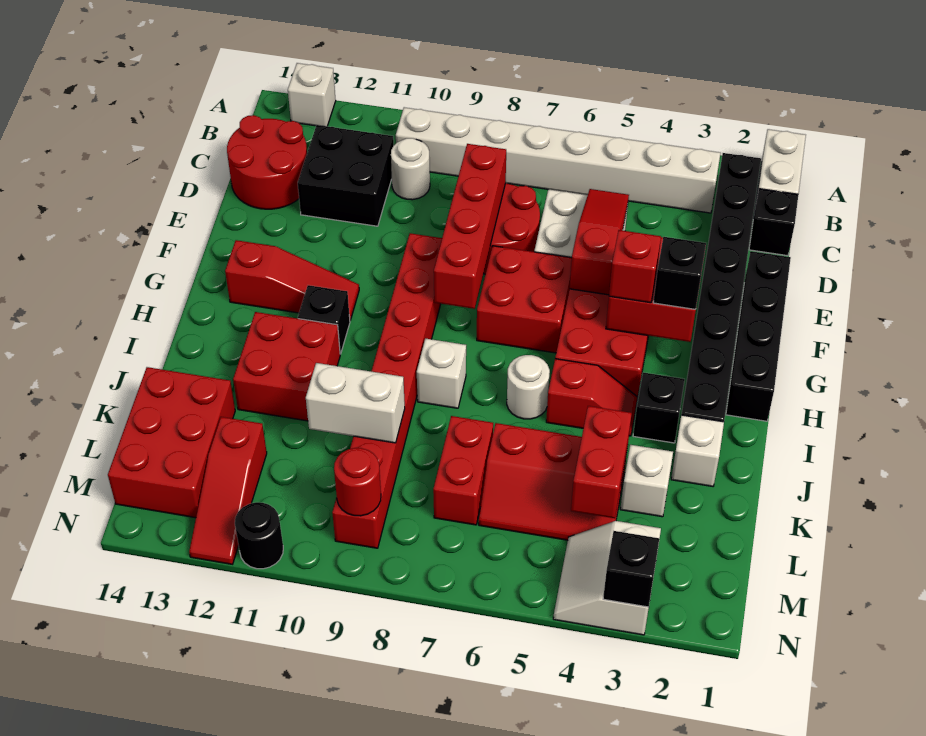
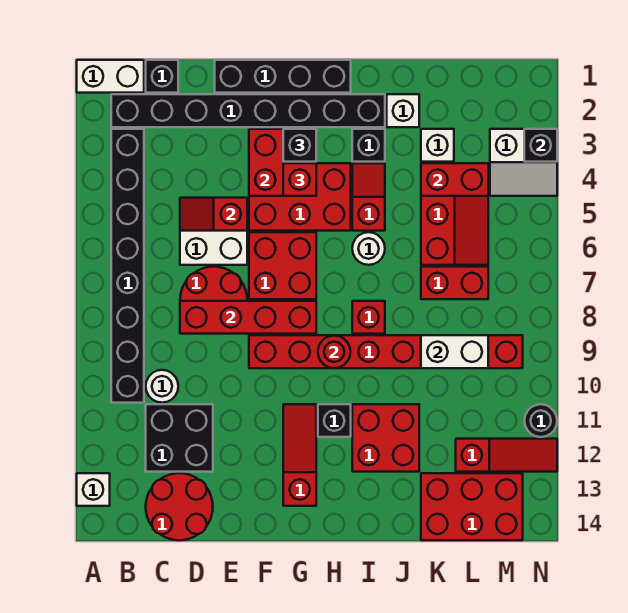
white brick B3:B10 level 1 -> black brick B3:B10 level 1
red slope D5:F5 level 2 top F -> red slope D5:E5 level 2 top E
white brick I8 level 1 -> red brick I8 level 1
white brick K9:K10 level 2 -> white brick K9:L9 level 2
red round brick M9 level 2 -> red round brick H9 level 2

